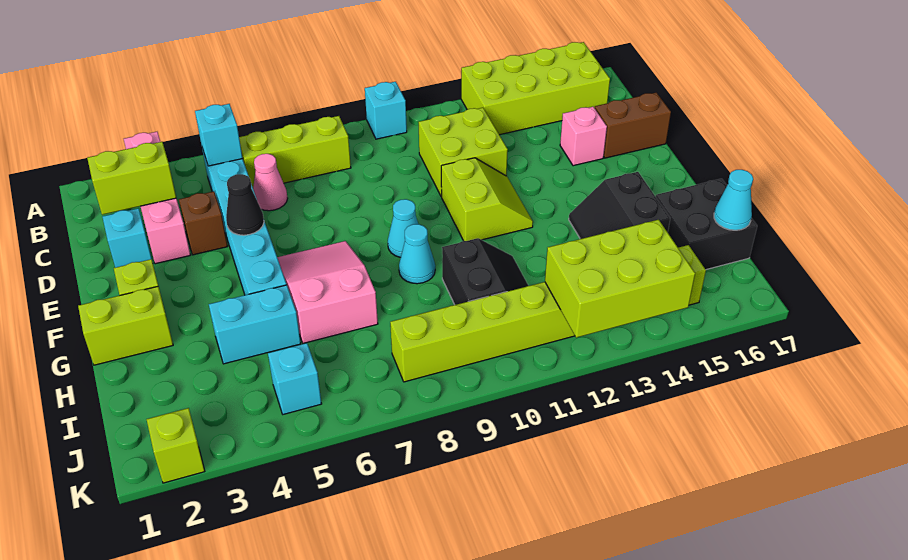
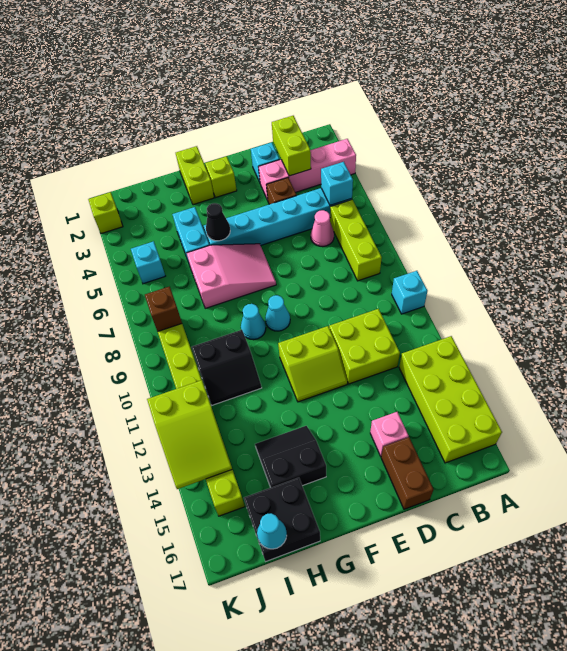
black cone E5 level 2 -> black cone G5 level 2
none -> brown brick J8 level 2
lime brick J12:K14 level 2 -> lime slope J12:K14 level 2 top 12

